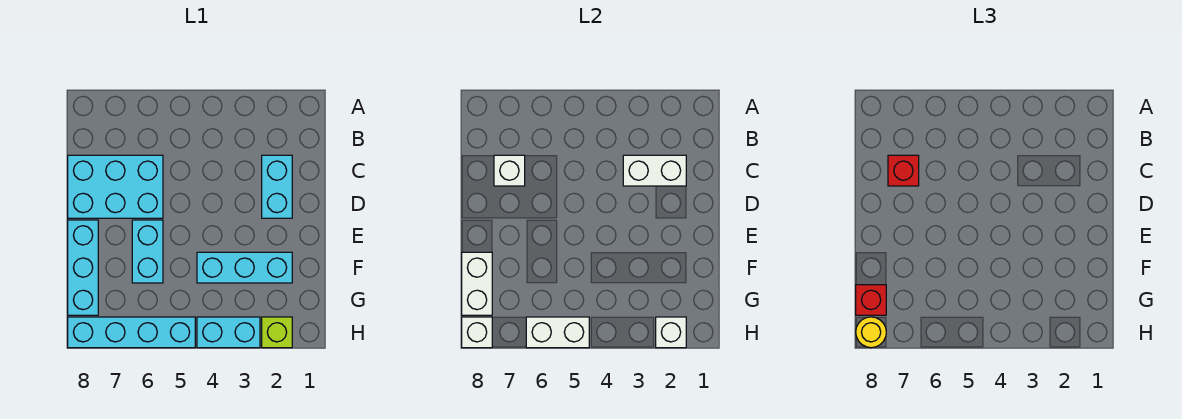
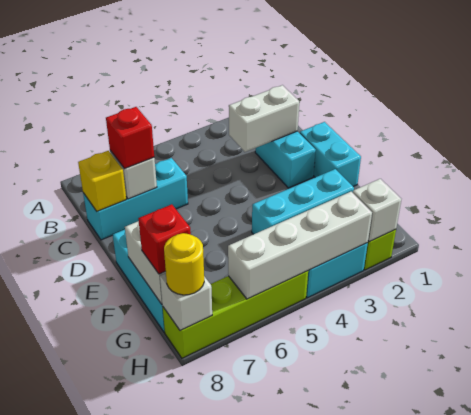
cyan brick C6:D8 level 1 -> cyan brick C6:C8 level 1
none -> yellow brick C8 level 2
cyan brick E6:F6 level 1 -> cyan brick D1:E1 level 1
cyan brick H5:H8 level 1 -> lime brick H5:H8 level 1
white brick H5:H6 level 2 -> white brick H3:H6 level 2

